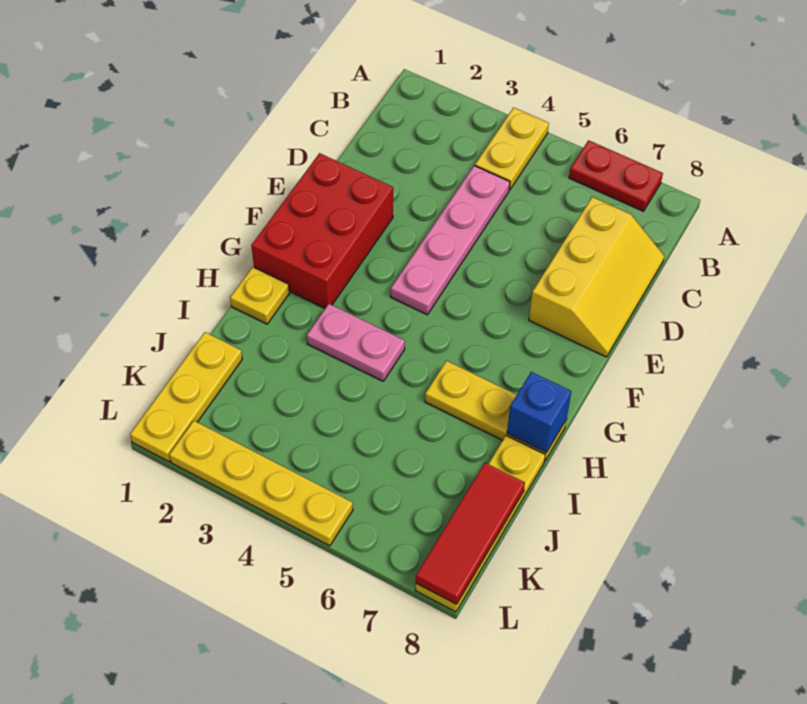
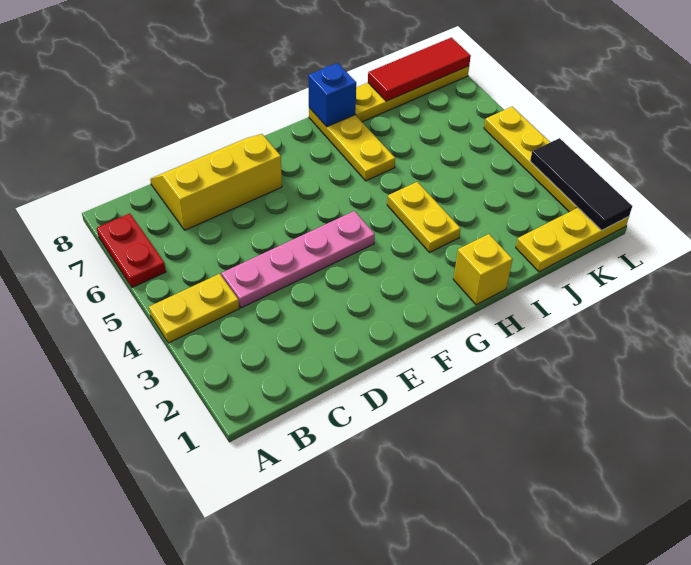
red brick E1:G2 level 1 -> none
yellow plate H1 level 1 -> yellow brick H1 level 1
pink plate H3:H4 level 1 -> yellow plate H3:H4 level 1
none -> black tile L1:L3 level 2

